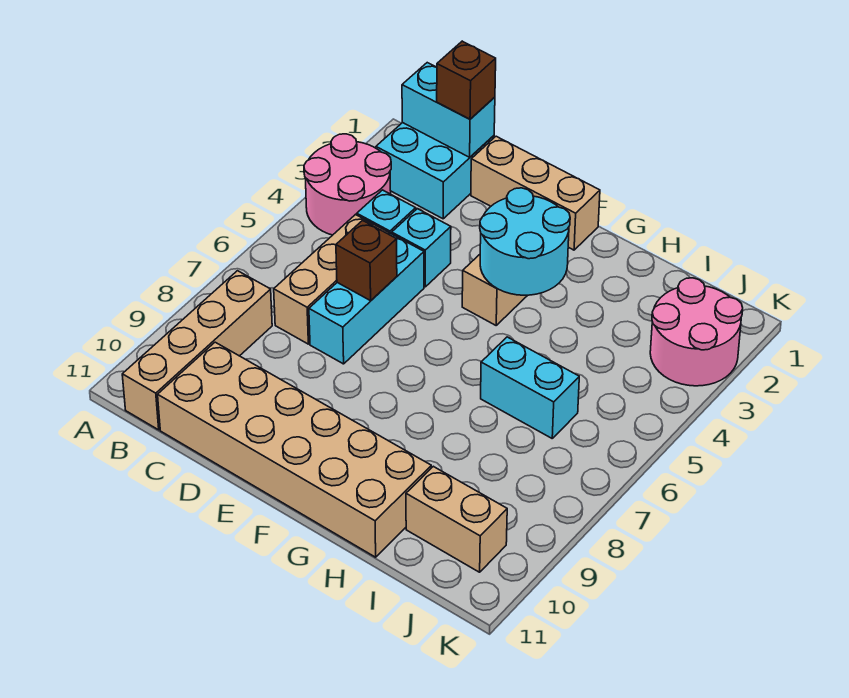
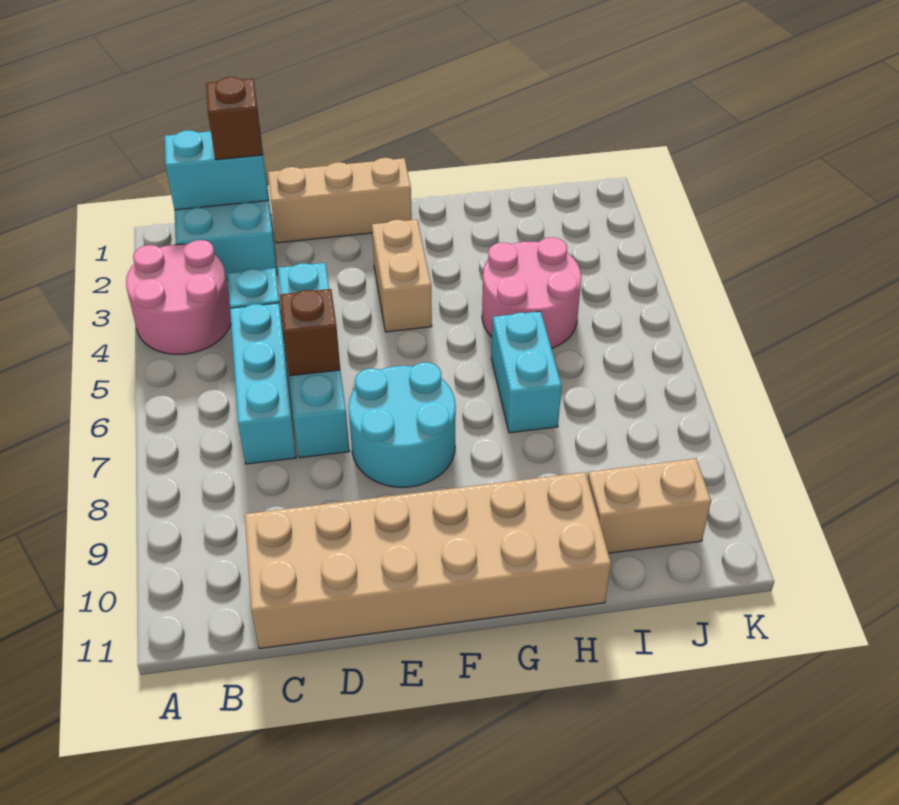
tan brick B8:B11 level 1 -> none
tan brick C5:C7 level 1 -> cyan brick C5:C7 level 1
cyan round brick F3:G4 level 2 -> cyan round brick E7:F8 level 1
cyan brick H6:I6 level 1 -> cyan brick H6:H7 level 1
pink round brick J2:K3 level 1 -> pink round brick H4:I5 level 1

